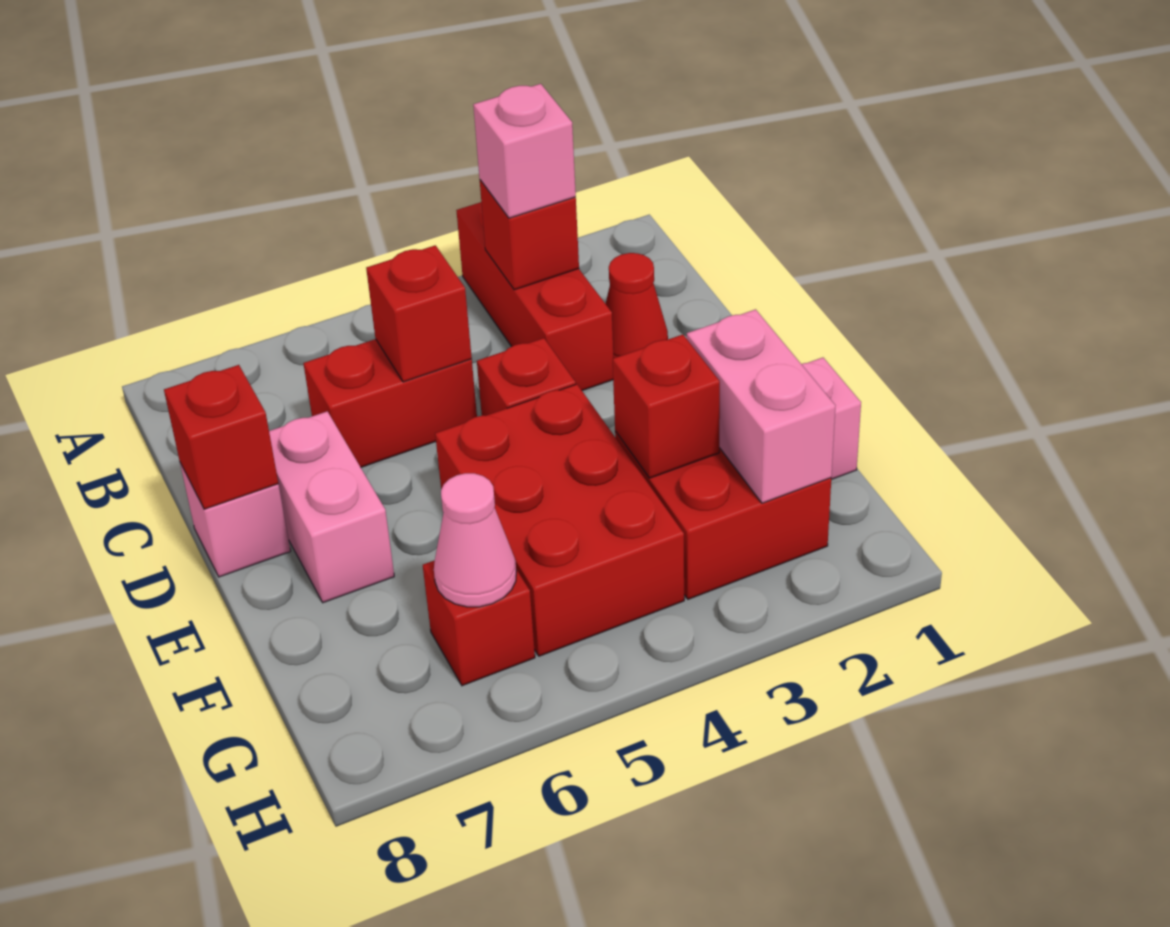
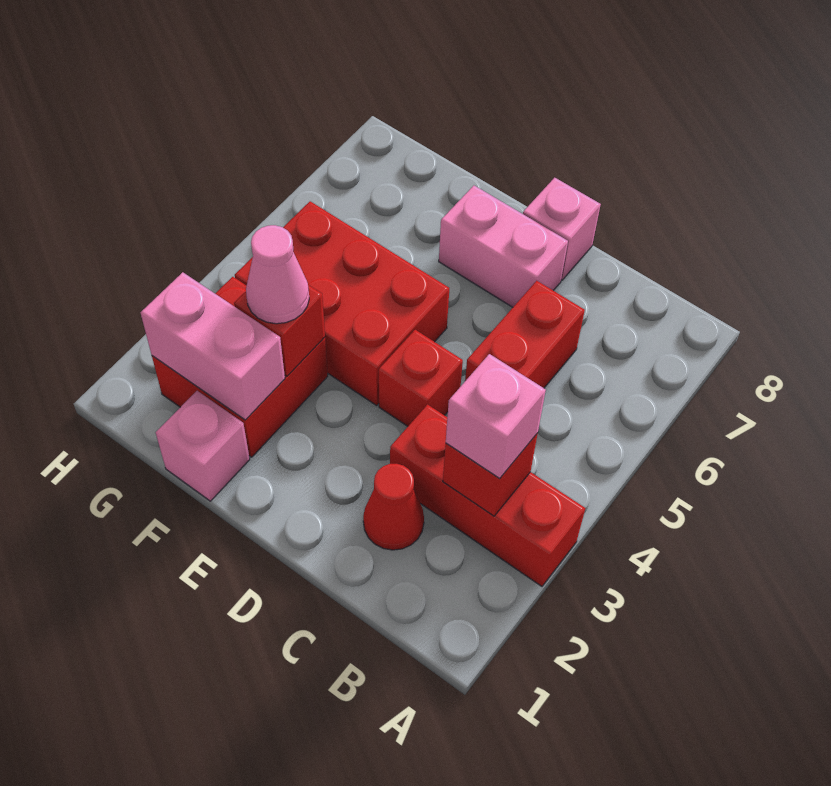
red brick C5 level 2 -> none
red brick D8 level 2 -> none
red brick G6 level 1 -> none
pink cone G6 level 2 -> pink cone F3 level 3

